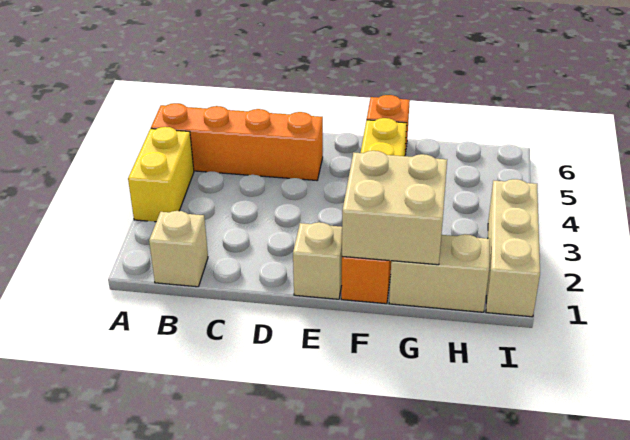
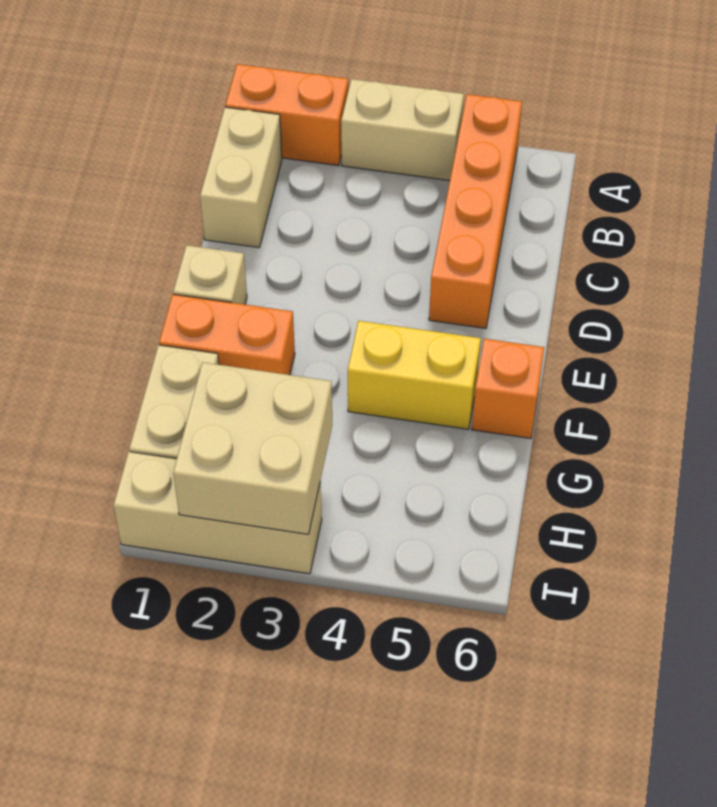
none -> orange brick A1:A2 level 1
yellow brick A3:A4 level 1 -> tan brick A3:A4 level 1
tan brick B1 level 1 -> tan brick B1:C1 level 1
tan brick F1:G2 level 2 -> tan brick H2:I3 level 2

